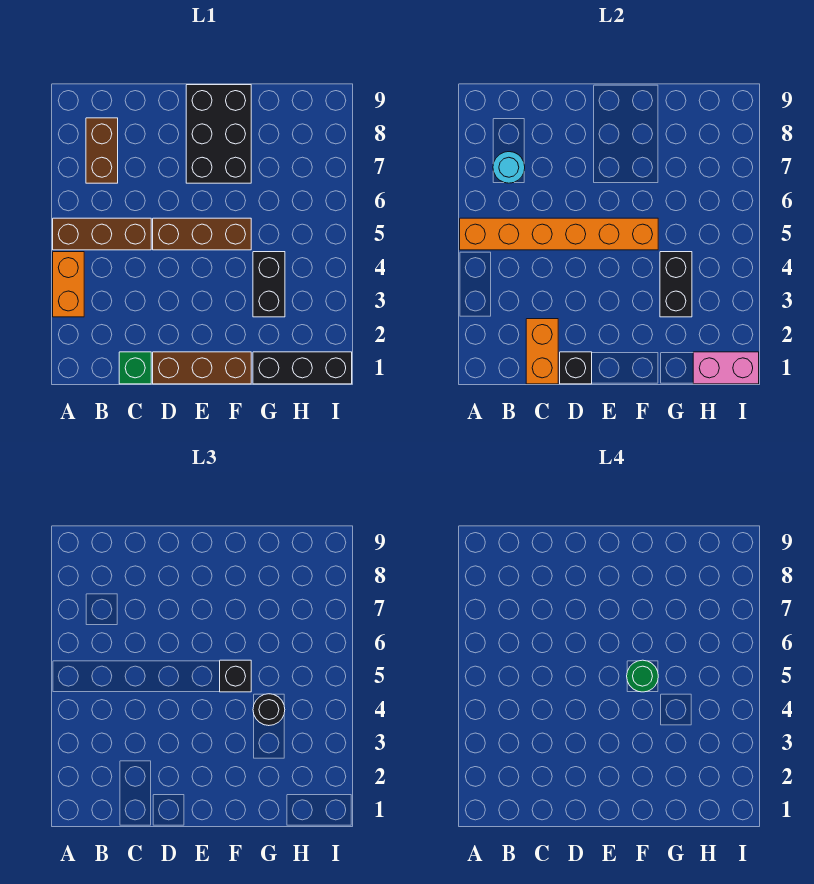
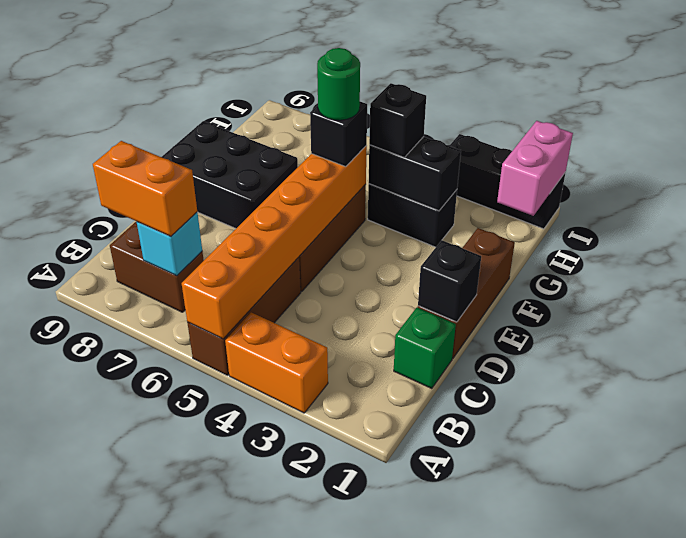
cyan round brick B7 level 2 -> cyan brick B7 level 2
orange brick C1:C2 level 2 -> orange brick B7:B8 level 3
black brick G1:I1 level 1 -> black brick I1:I3 level 1
black round brick G4 level 3 -> black brick G4 level 3

